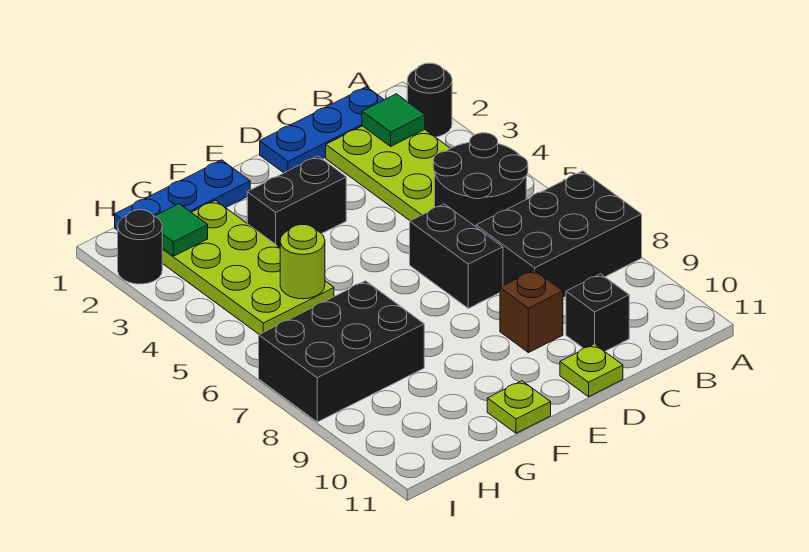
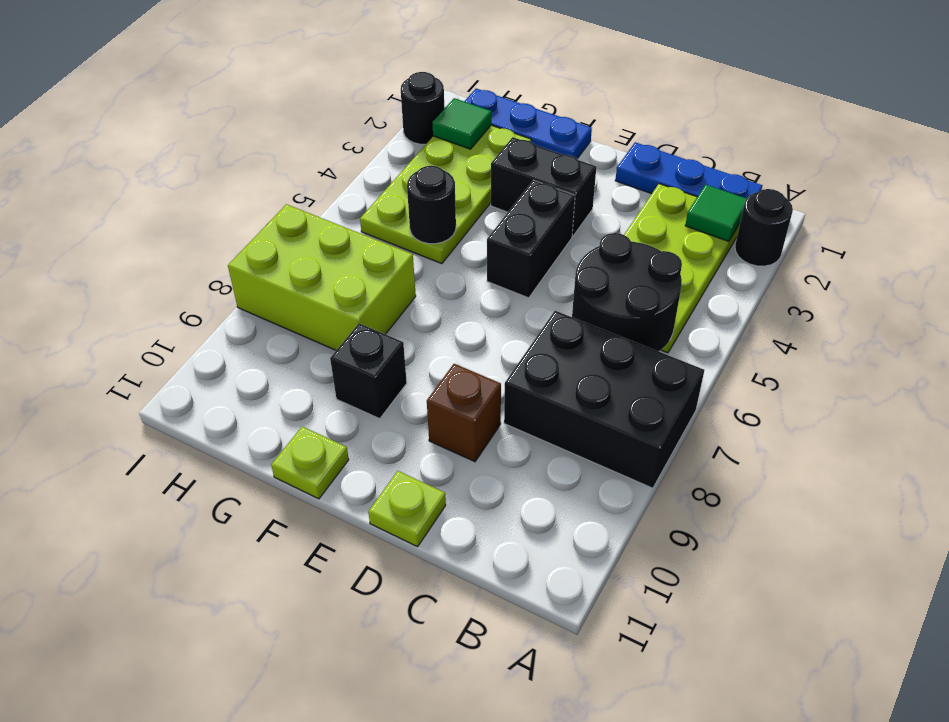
black brick C10 level 1 -> black brick F9 level 1
black brick D6:D7 level 1 -> black brick E4:E5 level 1
lime round brick G5 level 2 -> black round brick G5 level 2
black brick G7:I8 level 1 -> lime brick G7:I8 level 1

